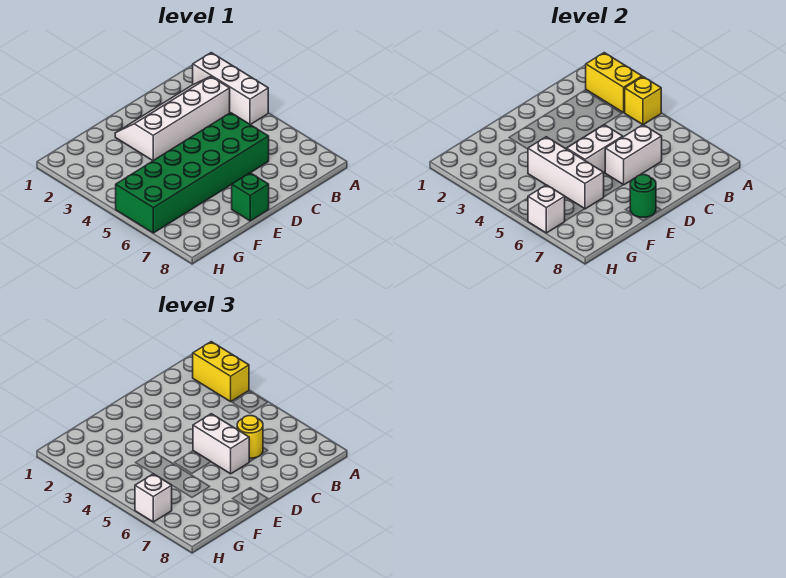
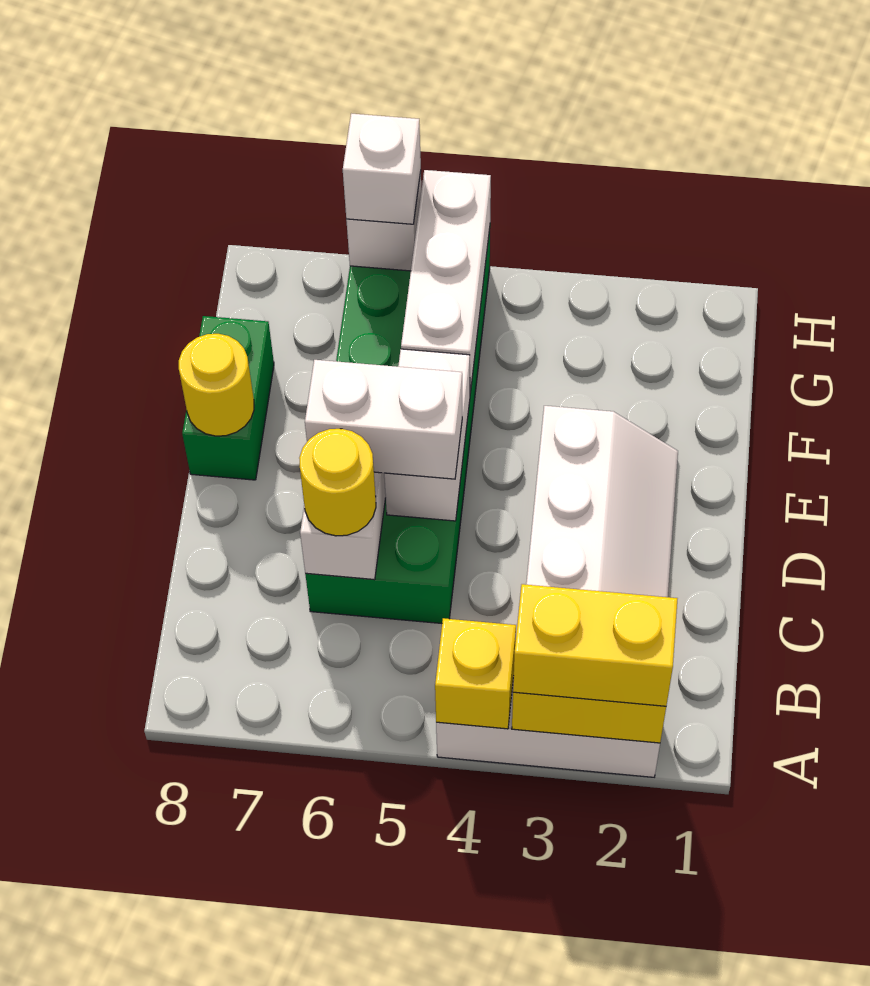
green brick E8 level 1 -> green brick E8:F8 level 1
green round brick E8 level 2 -> yellow round brick E8 level 2
white brick F4:F6 level 2 -> white brick F5:H5 level 2

